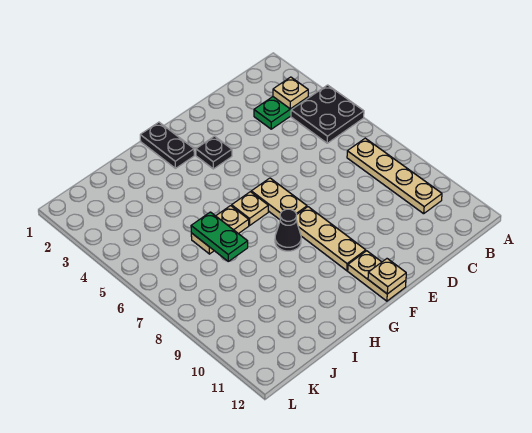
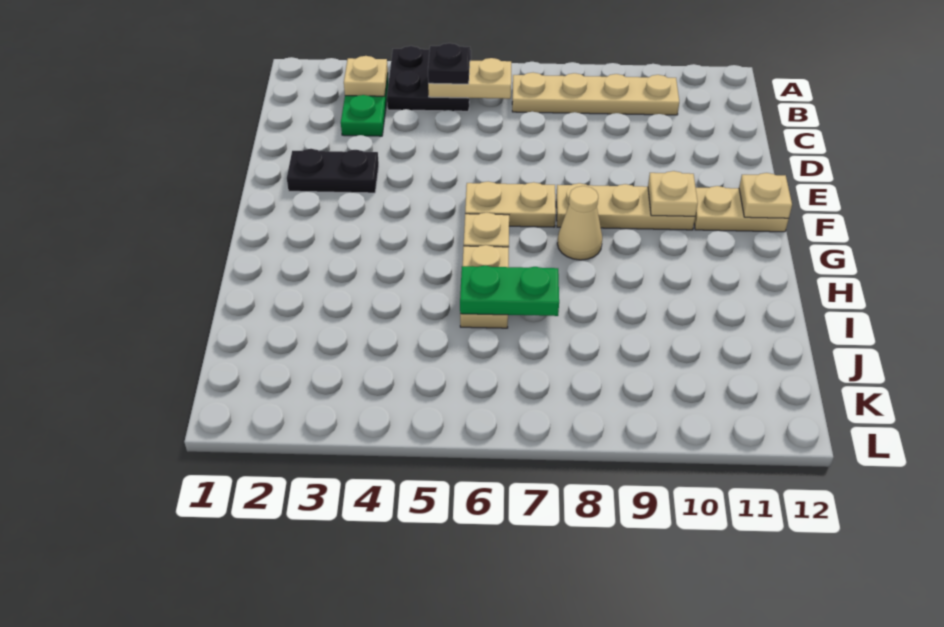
none -> tan plate B5:B6 level 2
black plate F3 level 1 -> black plate B5 level 3
none -> tan plate F10 level 2
black plate G1:G2 level 1 -> black plate E2:E3 level 1
black cone G8 level 1 -> tan cone G8 level 1

